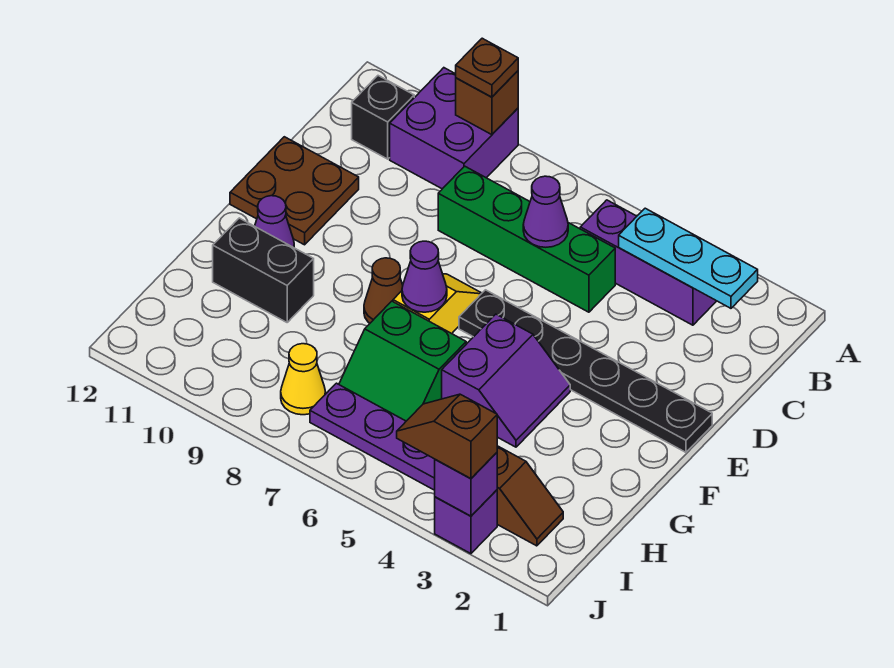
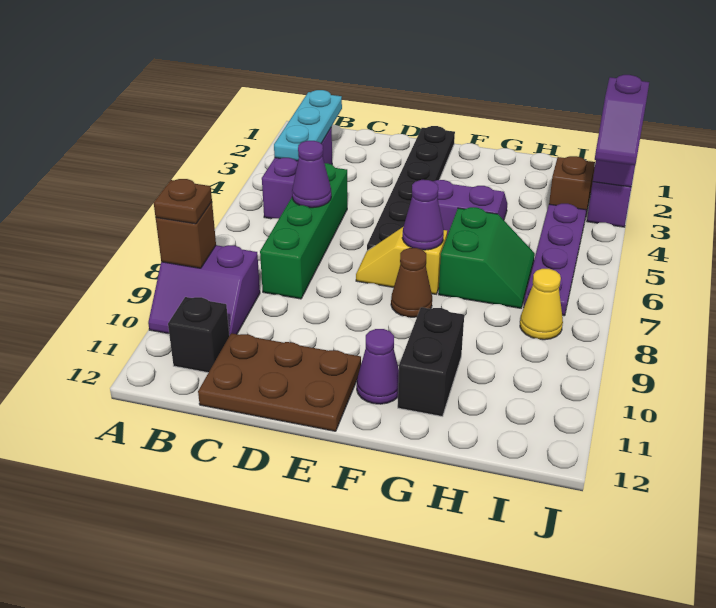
purple brick A9:B10 level 1 -> purple slope A9:B10 level 1 top 9
brown plate D11:E12 level 1 -> brown plate C11:E12 level 1
brown slope J3:J4 level 3 top 3 -> purple slope J3:J4 level 3 top 3

